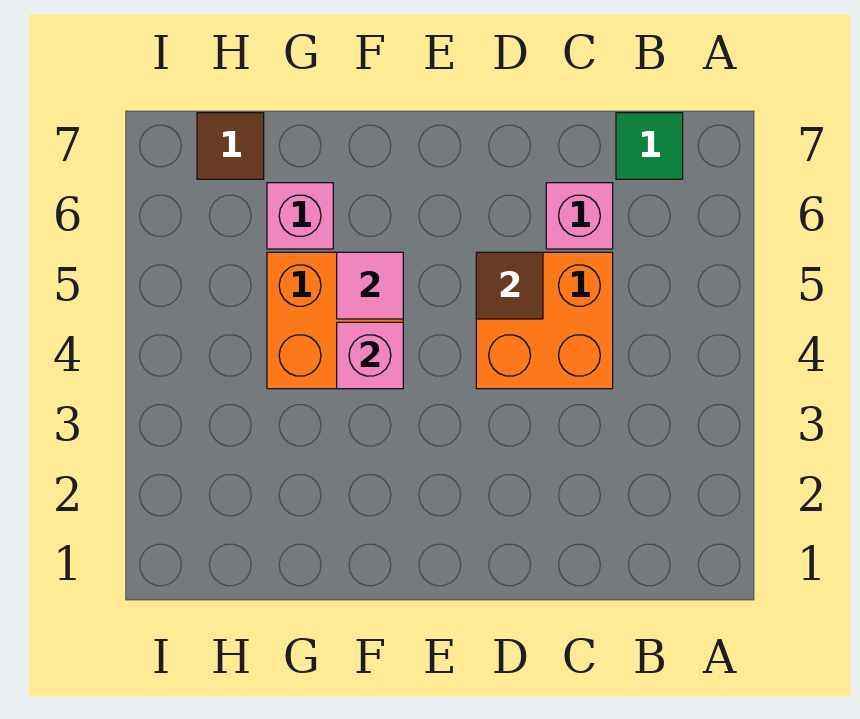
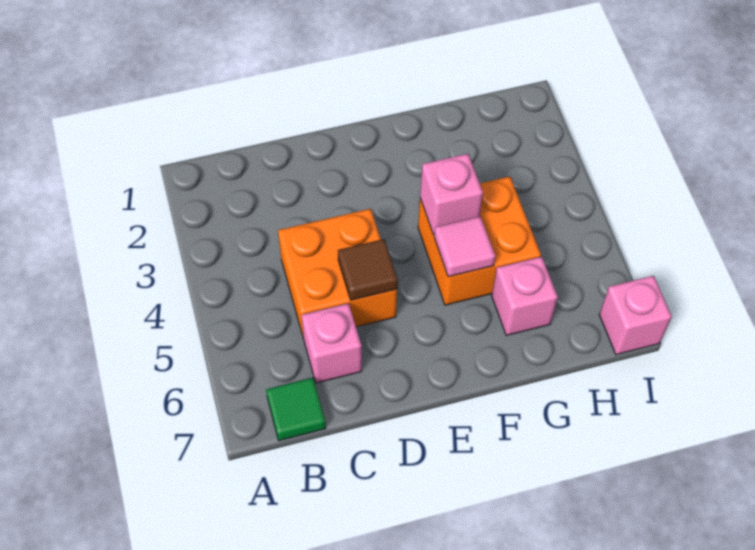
brown tile H7 level 1 -> none
none -> pink brick I7 level 1

